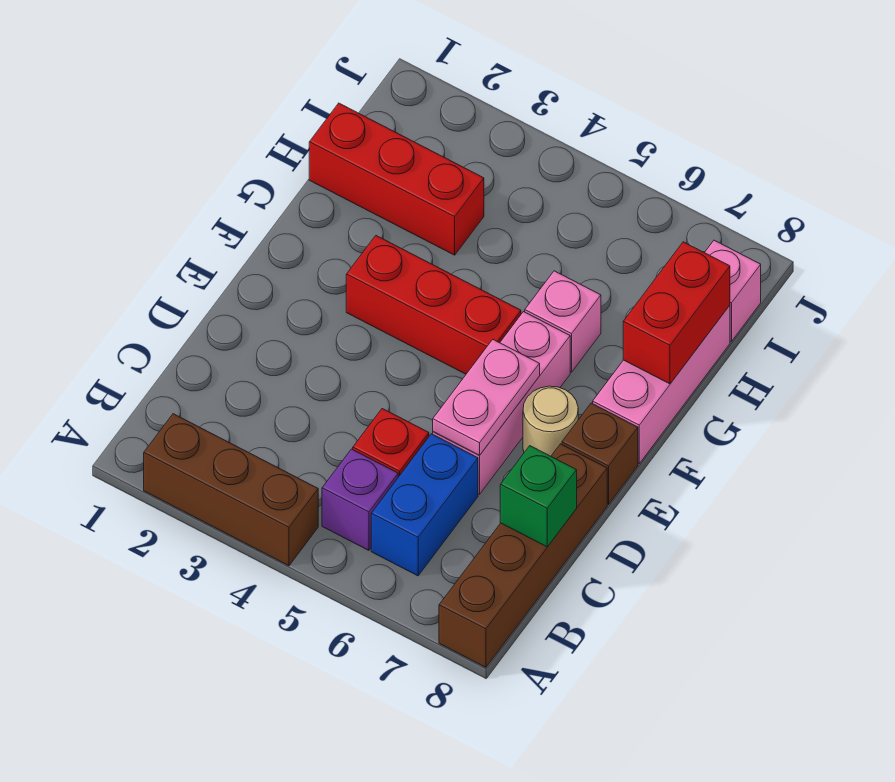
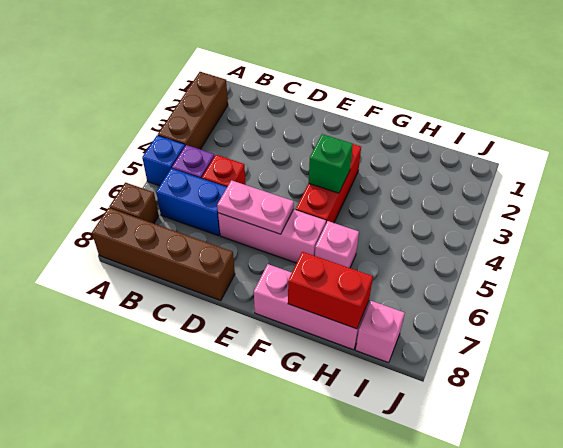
none -> blue brick A5 level 1
green brick C8 level 2 -> green brick F4 level 2
tan round brick E7 level 1 -> none
brown brick E8 level 1 -> brown brick A7 level 1
red brick H1:H3 level 1 -> none

